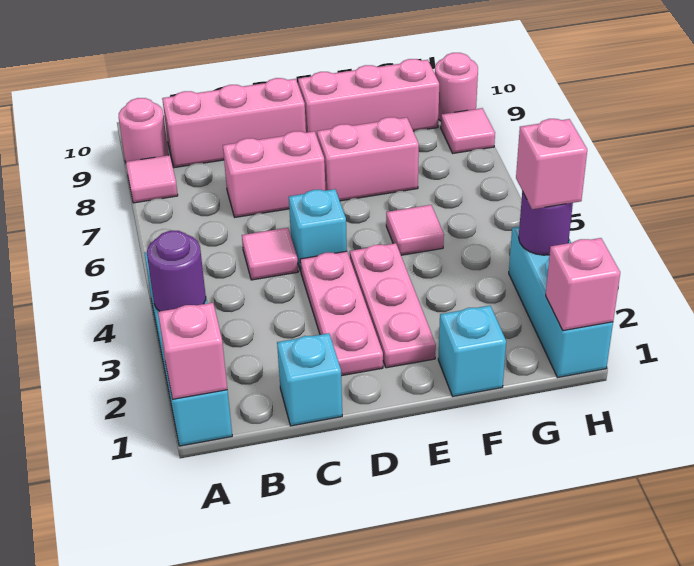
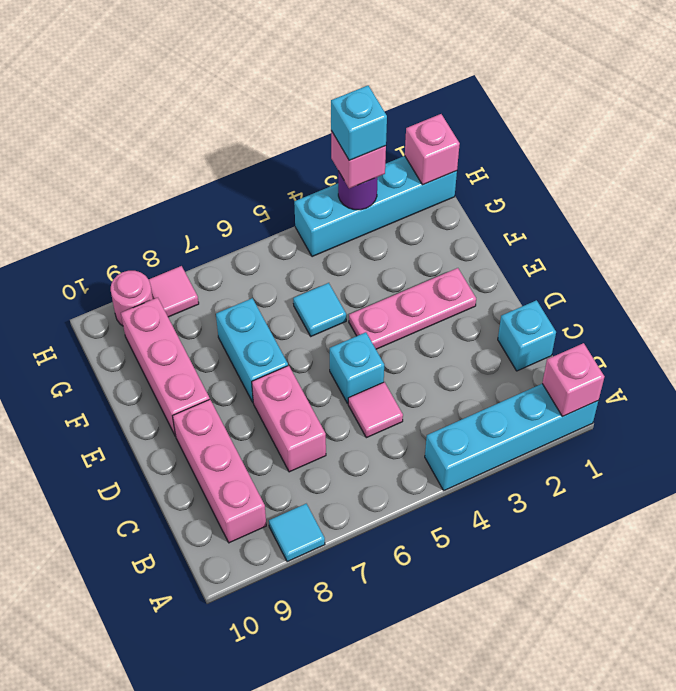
purple round brick A3 level 2 -> none
pink tile A8 level 1 -> cyan tile A8 level 1
pink round brick A9 level 1 -> none
pink plate D2:D4 level 1 -> none
pink brick E7:F7 level 1 -> cyan brick E7:F7 level 1
cyan brick F1 level 1 -> cyan brick H3 level 4
pink tile F5 level 1 -> cyan tile F5 level 1
cyan brick H1:H3 level 1 -> cyan brick H1:H4 level 1

